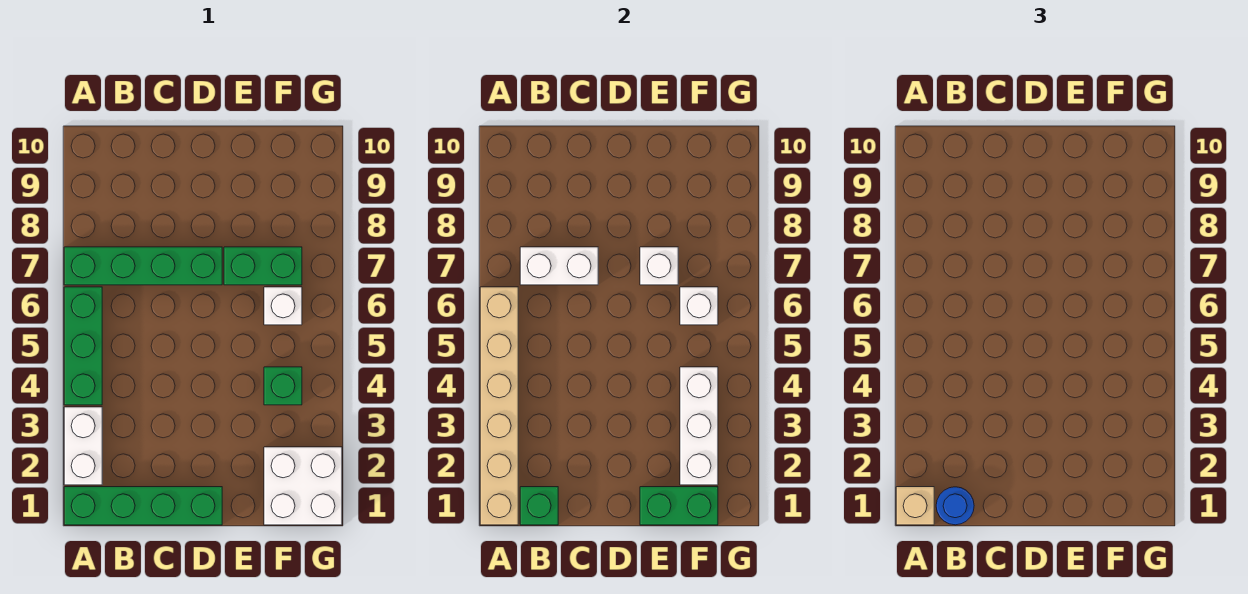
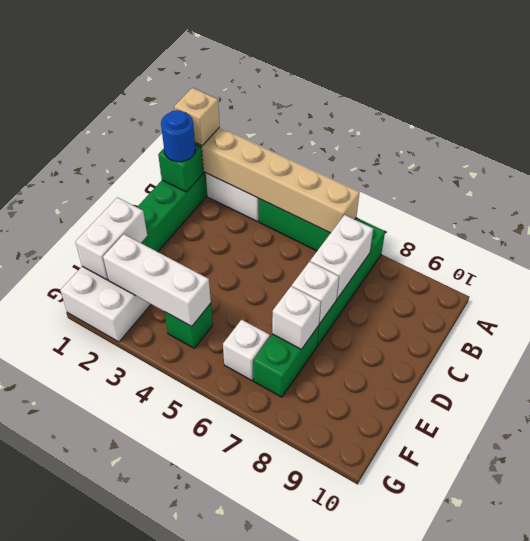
green brick E1:F1 level 2 -> white brick E1:F1 level 2
white brick F6 level 2 -> white brick D7 level 2

